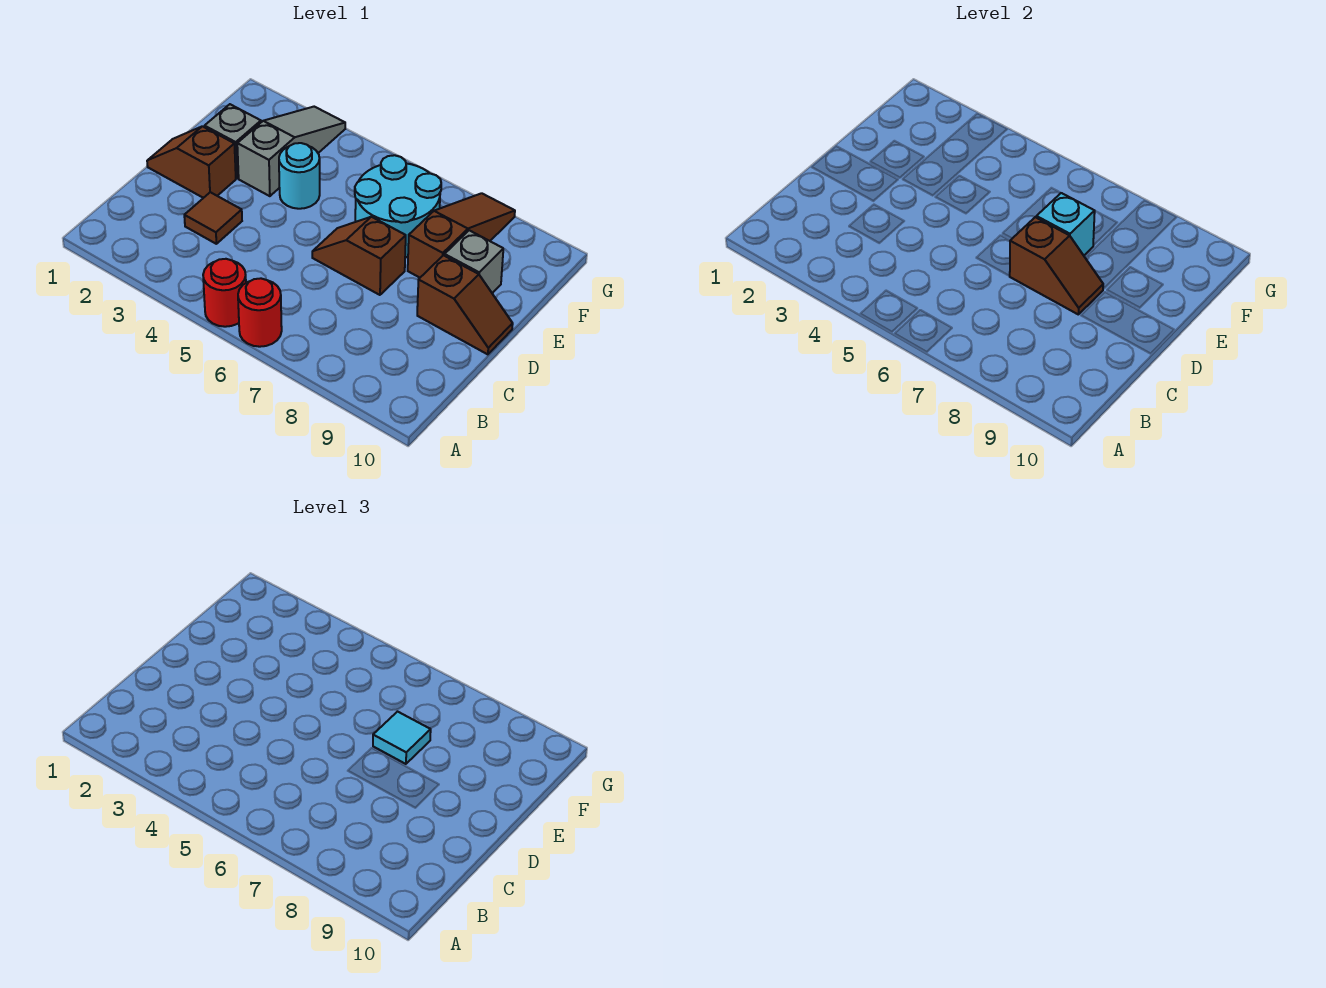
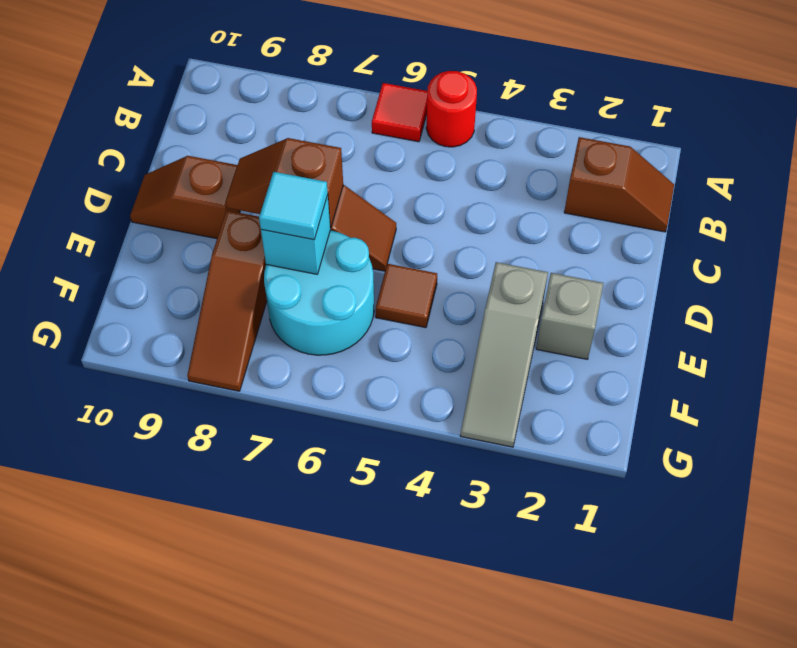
red round brick A6 level 1 -> red tile A6 level 1
brown tile C3 level 1 -> brown tile E5 level 1
brown slope D1:D2 level 1 top 2 -> brown slope B1:B2 level 1 top 2
cyan round brick E4 level 1 -> none
grey brick E9 level 1 -> none

